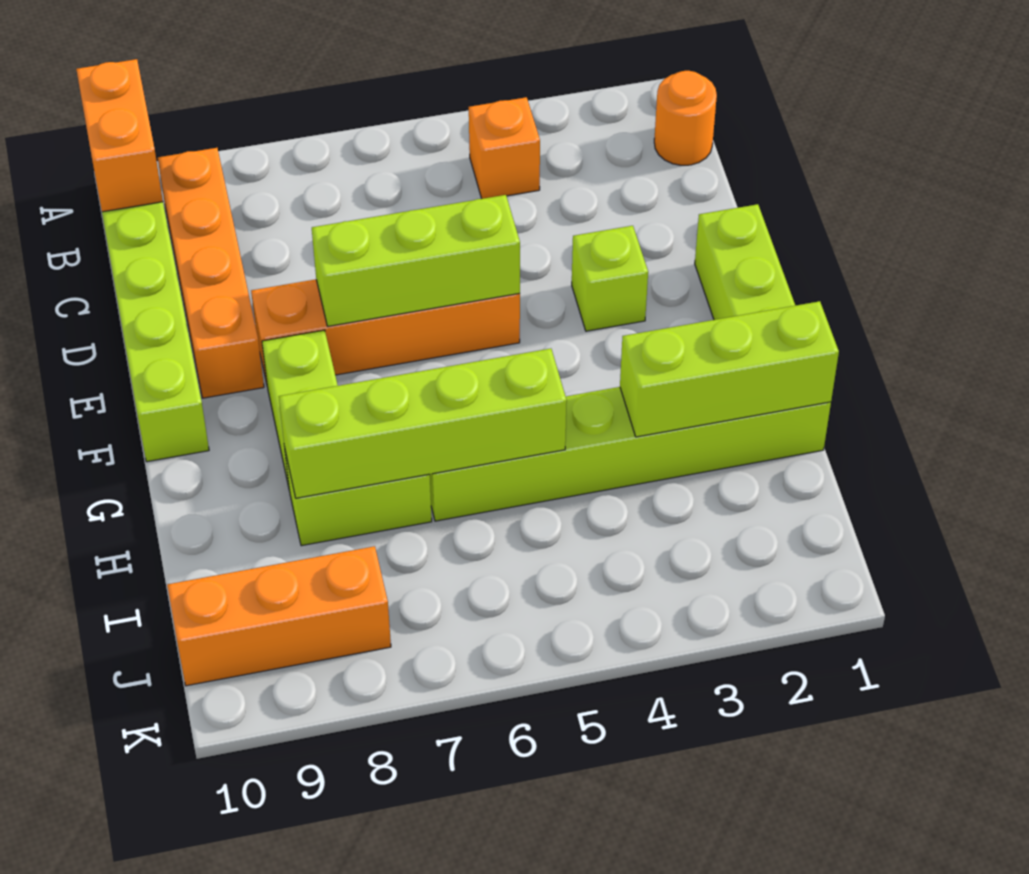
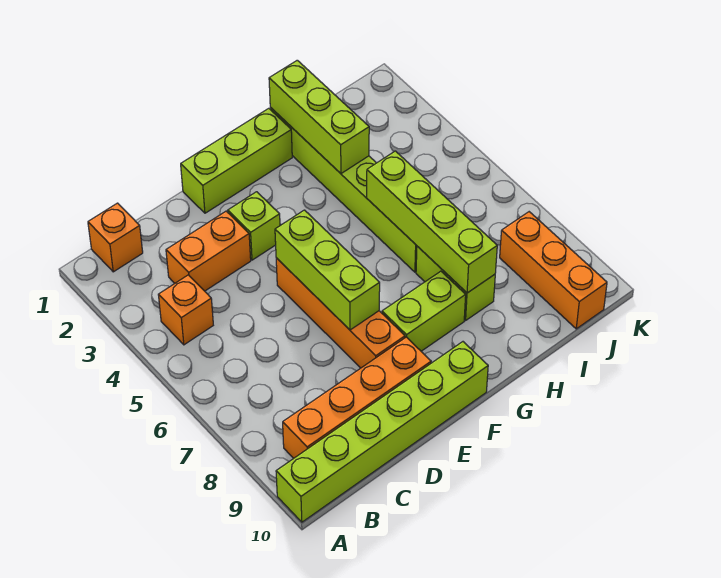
orange brick A10:B10 level 2 -> orange brick C3:D3 level 1
orange round brick B1 level 1 -> orange brick B1 level 1

